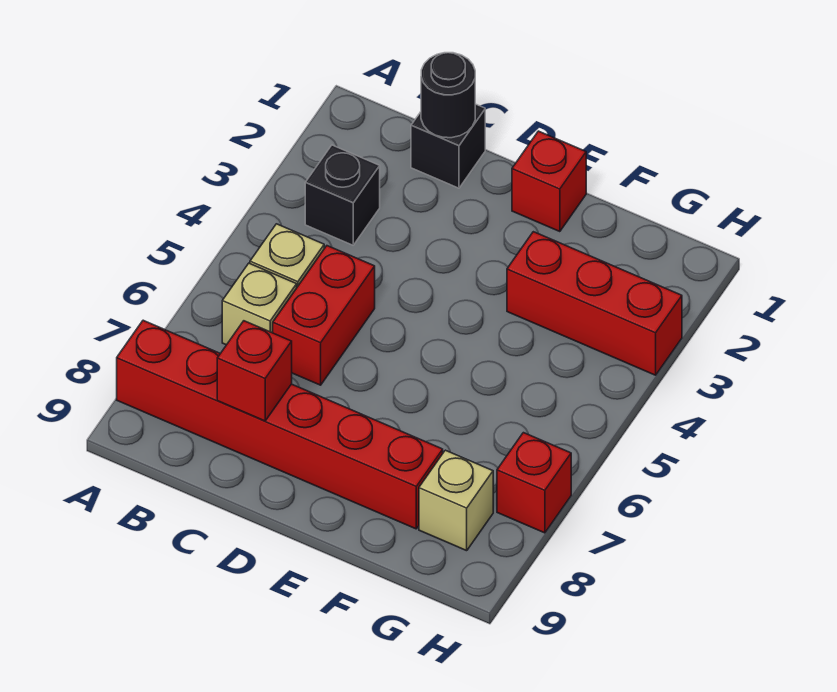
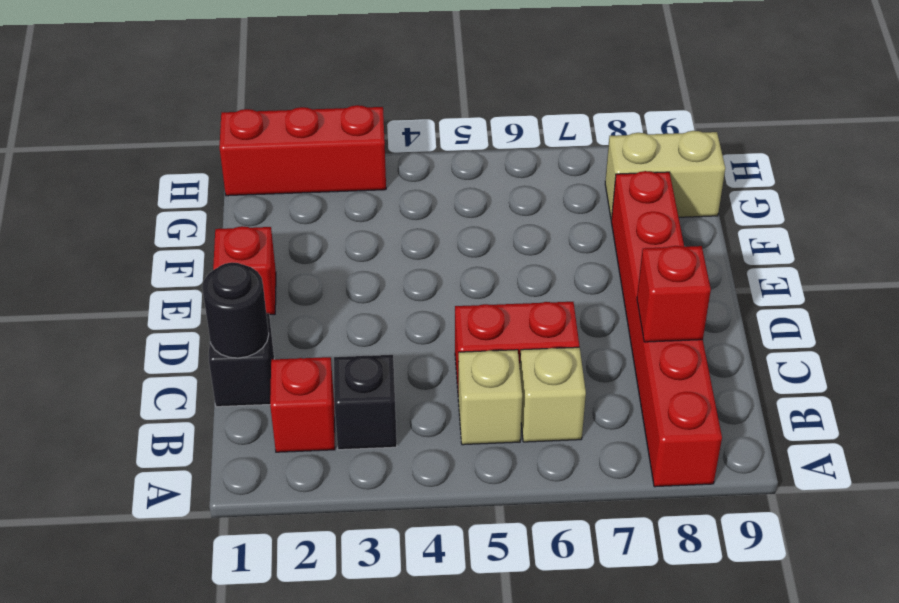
red brick F3:H3 level 1 -> red brick H1:H3 level 1
tan brick G8 level 1 -> tan brick G8:G9 level 1
red brick H7 level 1 -> red brick B2 level 1

